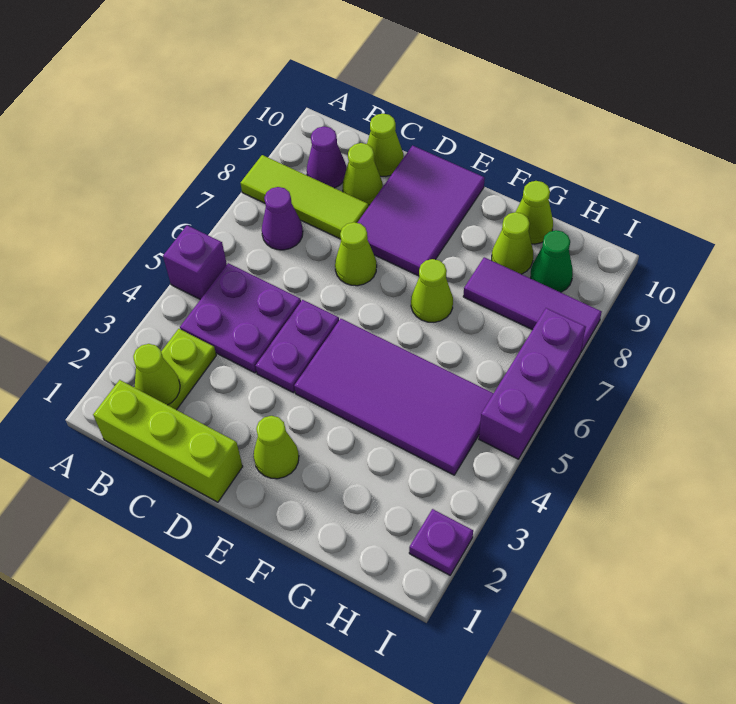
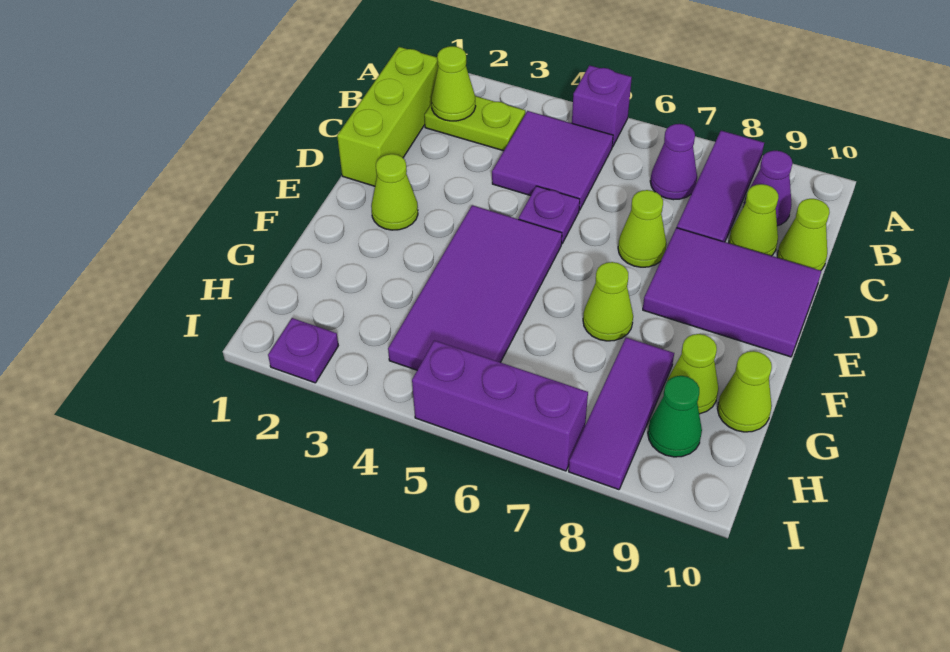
lime tile A8:C8 level 1 -> purple tile A8:C8 level 1
purple plate B4:C5 level 1 -> purple tile B4:C5 level 1
purple plate D4:D5 level 1 -> purple plate D5 level 1

